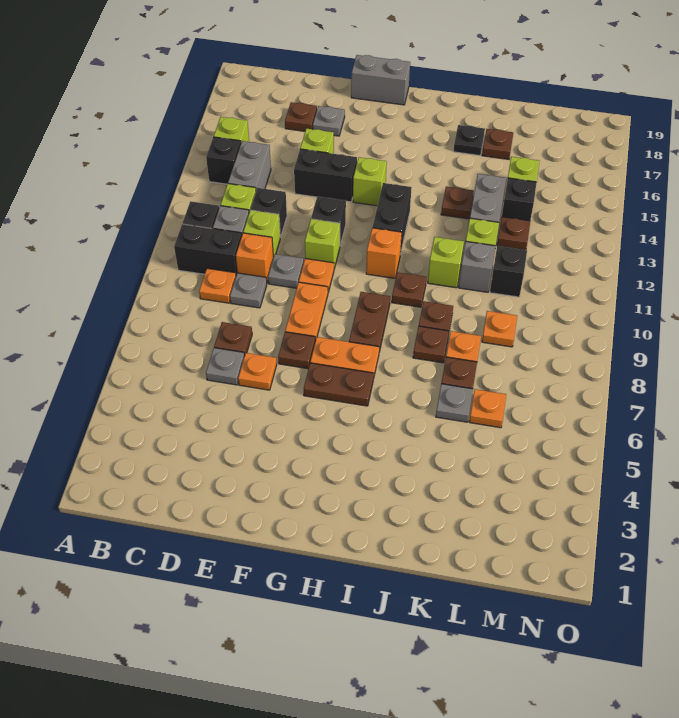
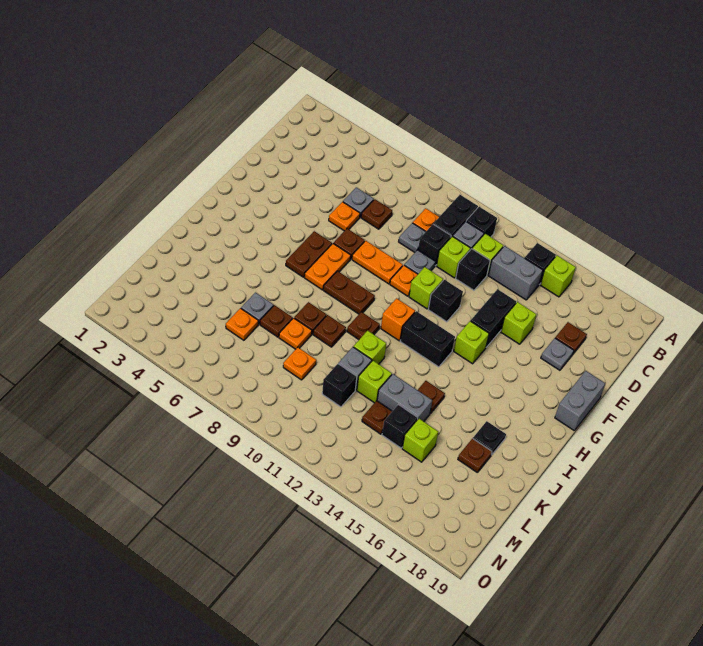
orange brick D10 level 1 -> black brick D10 level 1

